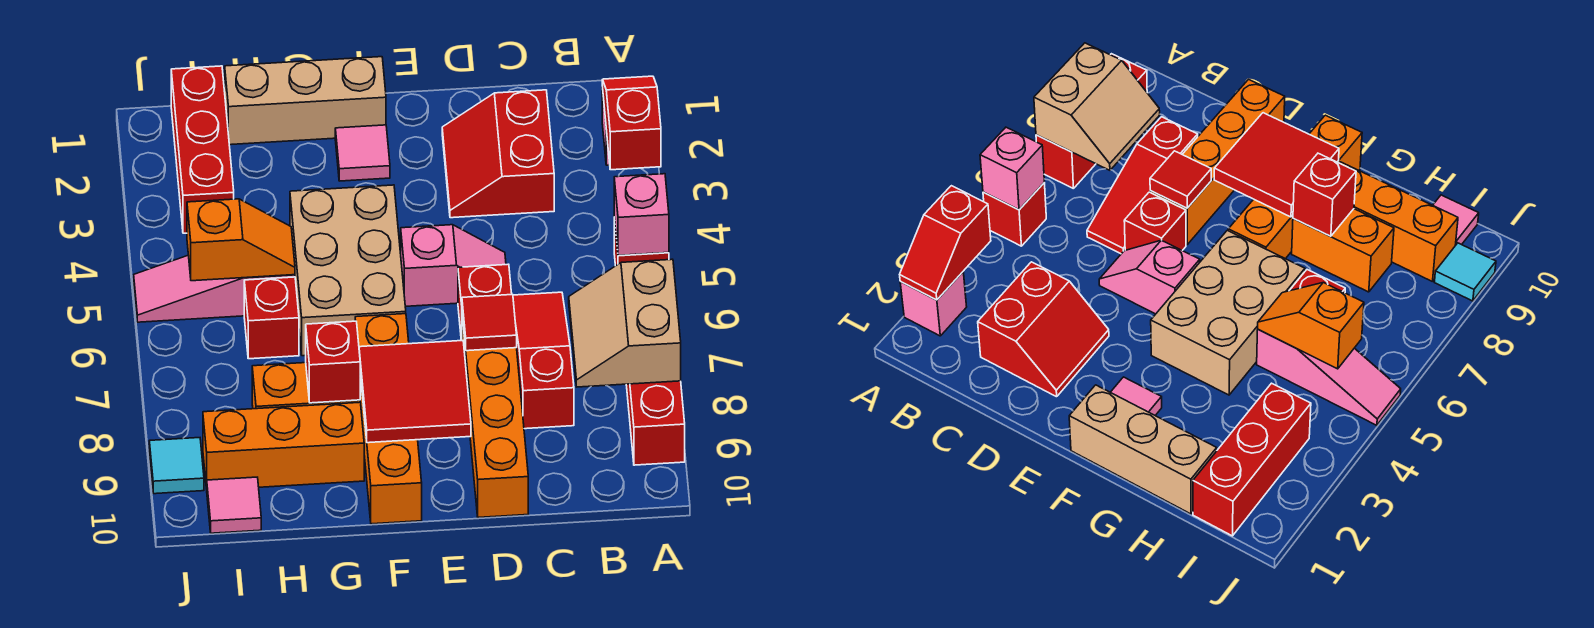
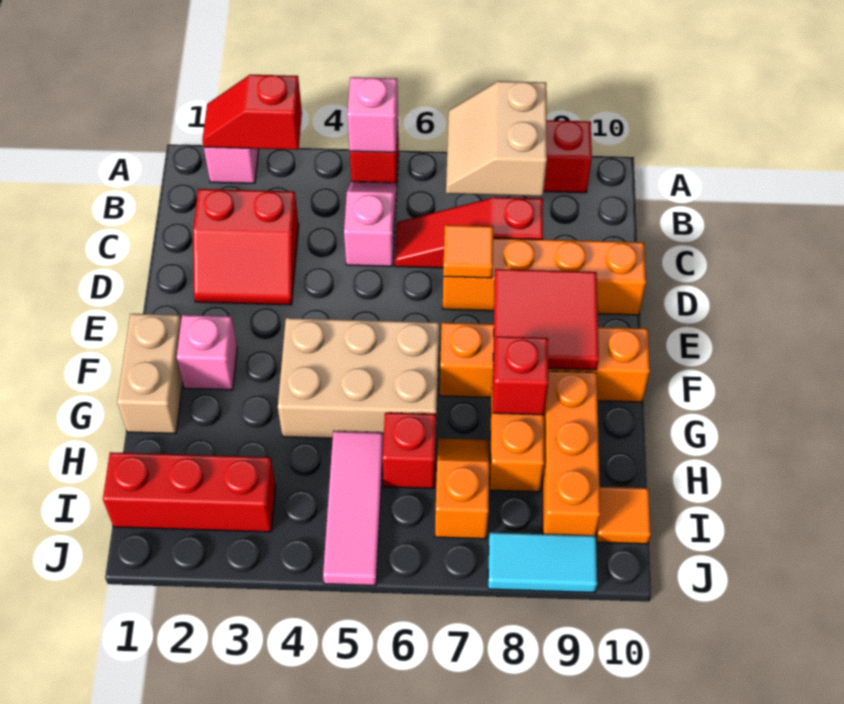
tan slope A7:B8 level 2 top A -> tan slope A7:B8 level 2 top 8
pink slope D5:E5 level 1 top E -> pink slope B5:C5 level 1 top C
red brick D6 level 1 -> none
red tile D7 level 2 -> orange tile D7 level 2
tan brick F1:H1 level 1 -> tan brick F1:G1 level 1
pink tile F2 level 1 -> pink brick F2 level 1
pink slope H5:J5 level 1 top H -> pink tile H5:J5 level 1
orange slope H5:I5 level 2 top I -> orange slope H7:I7 level 1 top I
pink tile I10 level 1 -> orange tile I10 level 1
cyan tile J9 level 1 -> cyan tile J8:J9 level 1

